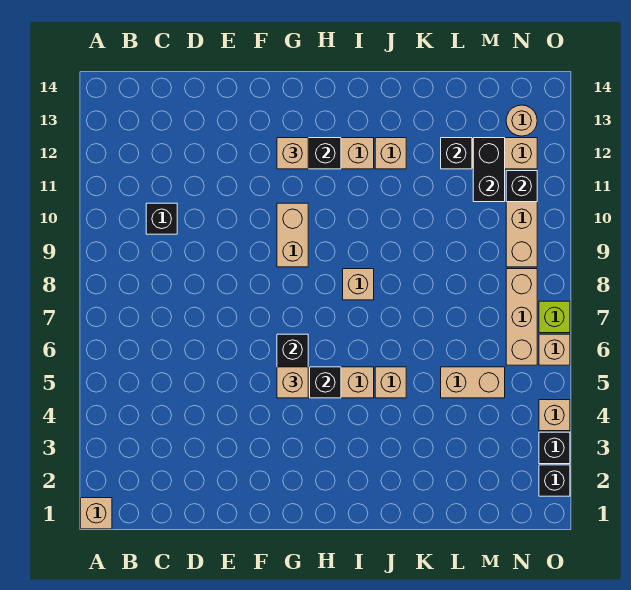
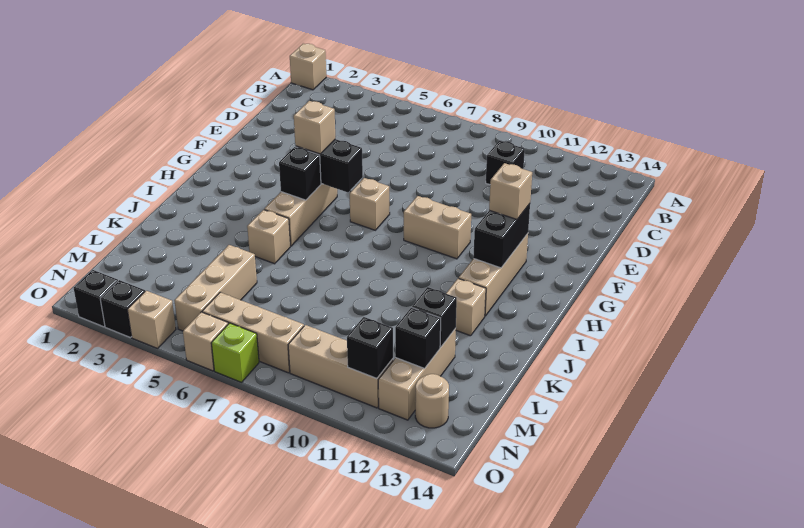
tan brick I8 level 1 -> tan brick G7 level 1
tan brick L5:M5 level 1 -> tan brick L5:N5 level 1
black brick M11:M12 level 2 -> black brick M12 level 2

